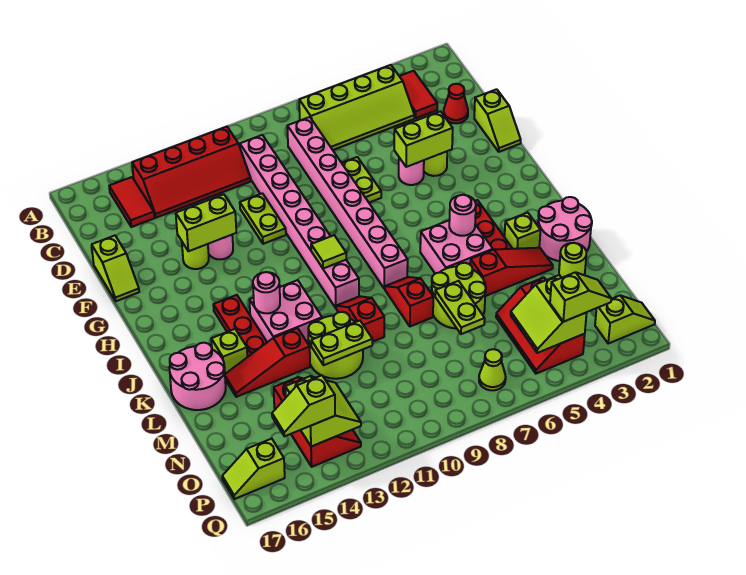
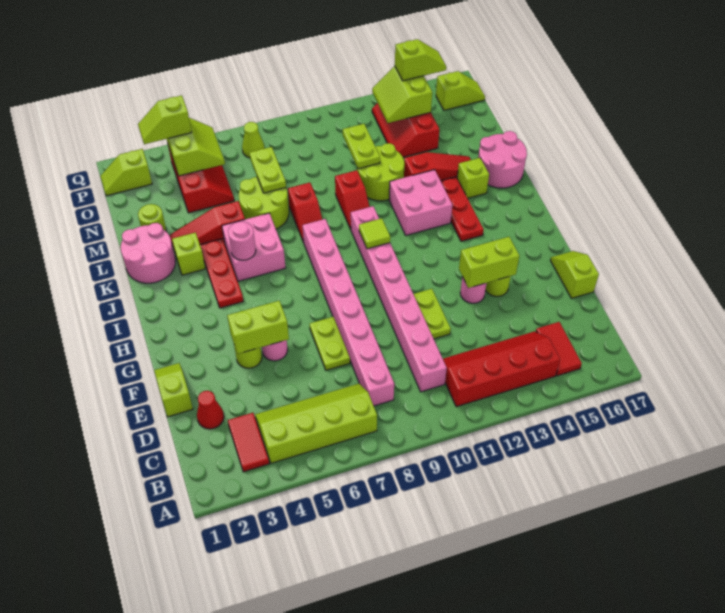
pink round brick J13 level 2 -> none
lime plate M11:M12 level 2 -> lime plate M11:N11 level 2

